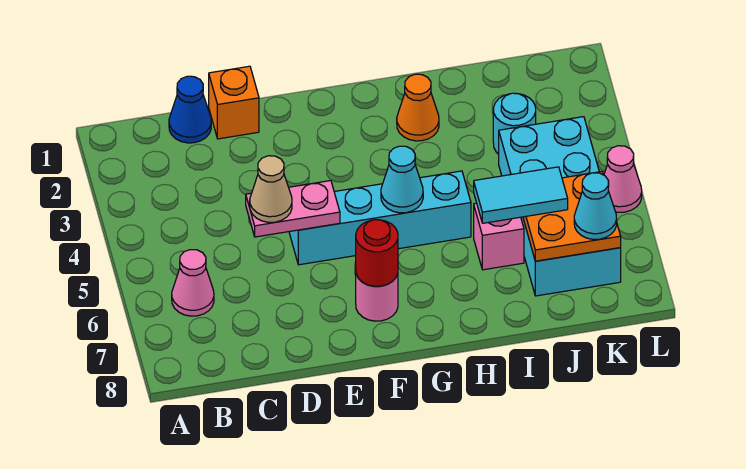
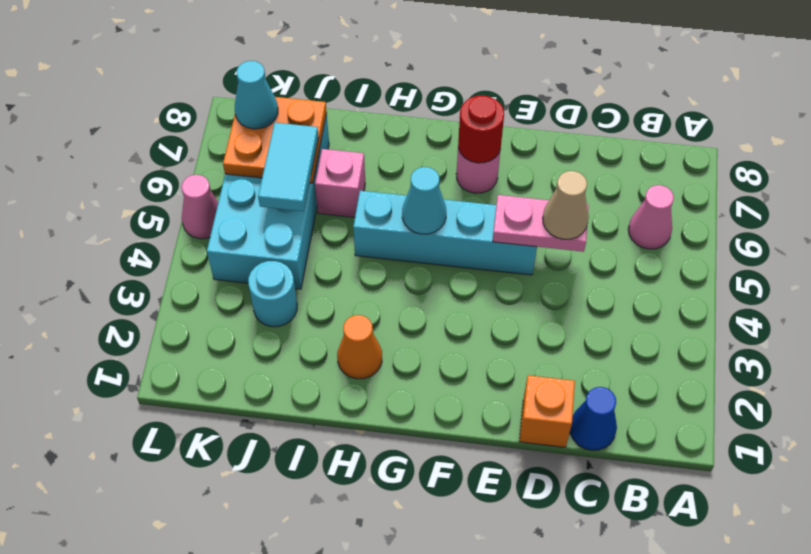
cyan tile I6:J6 level 3 -> cyan tile J5:J6 level 3

